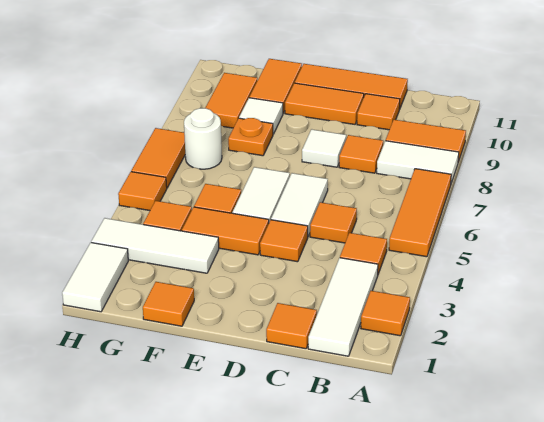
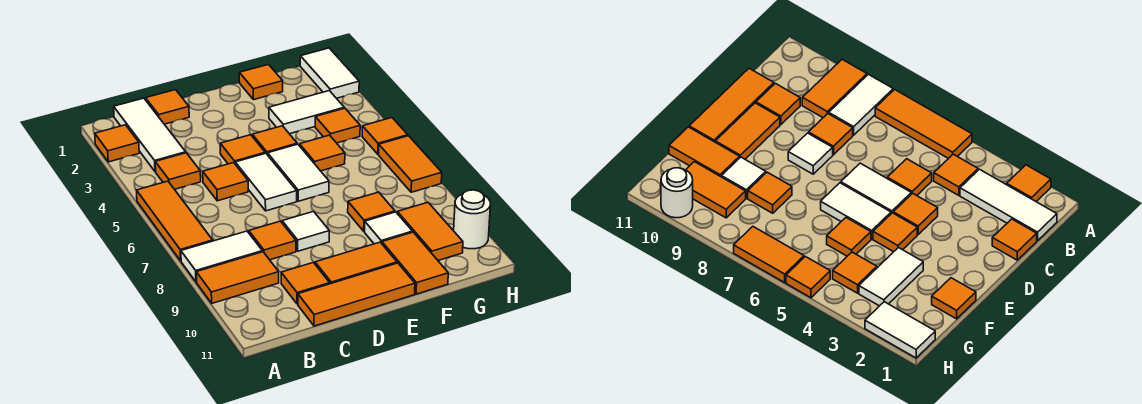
orange tile E4:F4 level 1 -> orange tile E4 level 1
white tile F3:H3 level 1 -> white tile F3:G3 level 1
orange plate F8 level 1 -> orange tile F8 level 1
white round brick G7 level 1 -> white round brick H10 level 1

